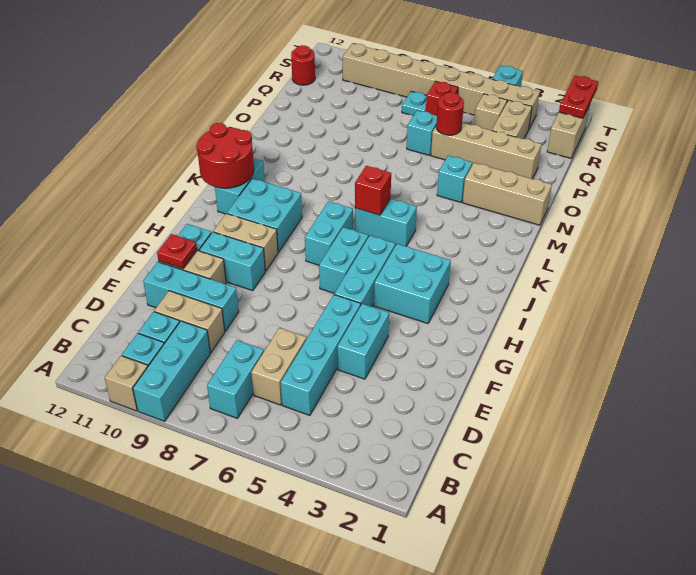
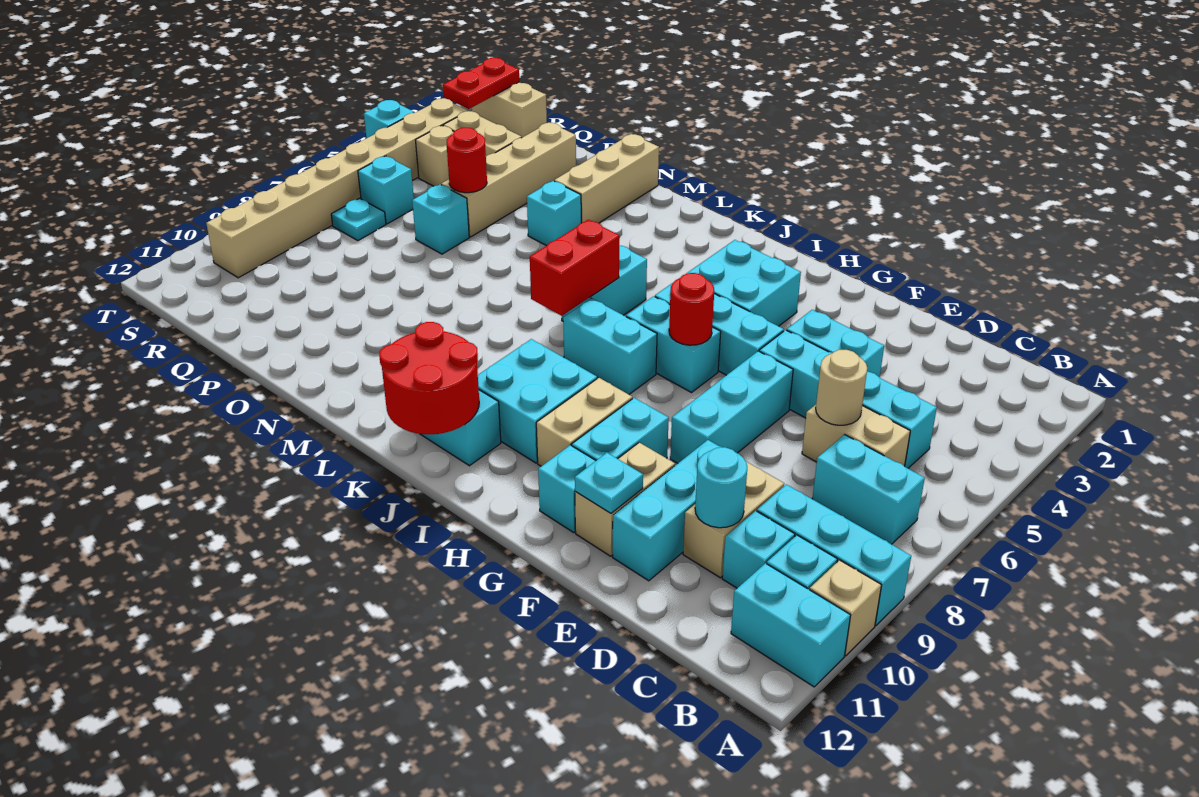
none -> cyan brick A11:B11 level 1
none -> tan round brick D6 level 2
none -> cyan round brick D10 level 2
none -> cyan brick F6:F8 level 1
red plate F11 level 2 -> cyan plate F11 level 2
red brick K6 level 2 -> red brick K6:K7 level 2
red brick R6 level 1 -> cyan brick R6 level 1
red round brick R12 level 1 -> red round brick H6 level 2
red plate S1:T1 level 2 -> red plate S1:S2 level 2

